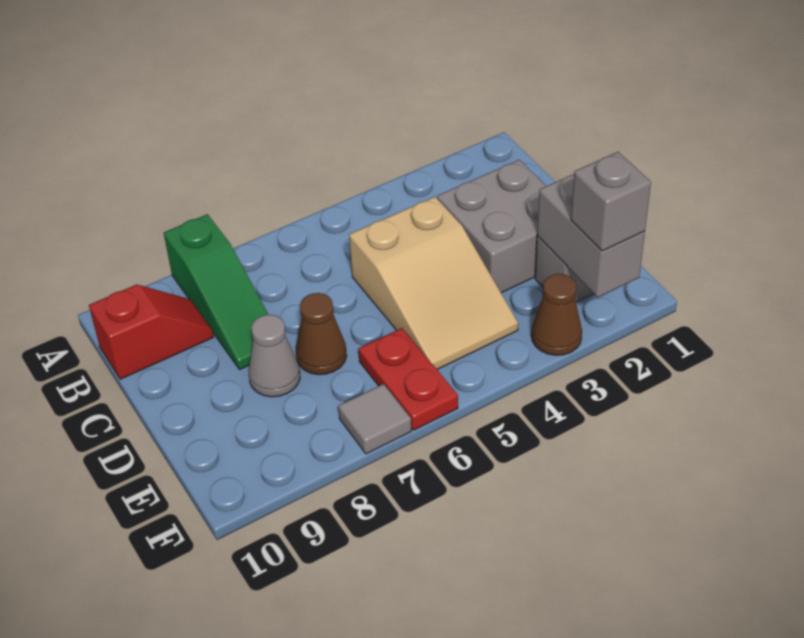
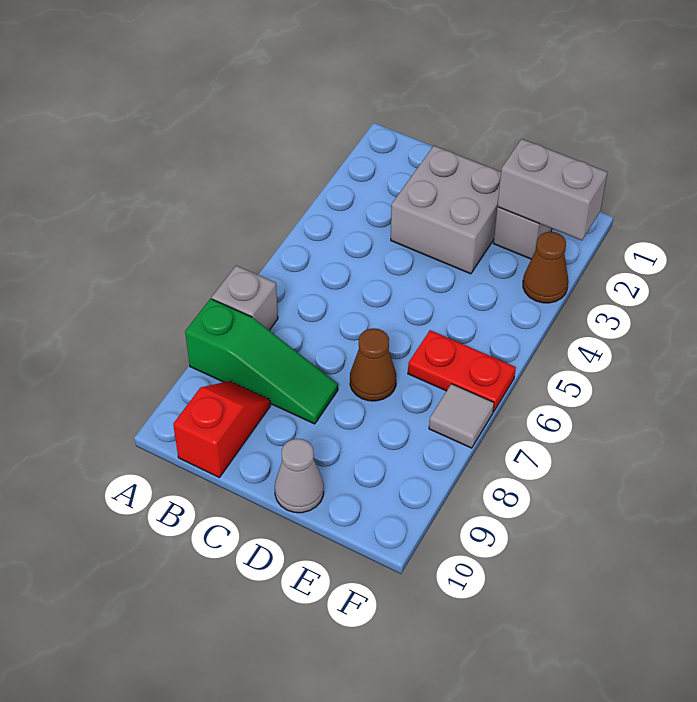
tan slope C4:E5 level 1 top C -> none
grey cone D8 level 1 -> grey cone D10 level 1
grey brick F2 level 3 -> grey brick A7 level 1

